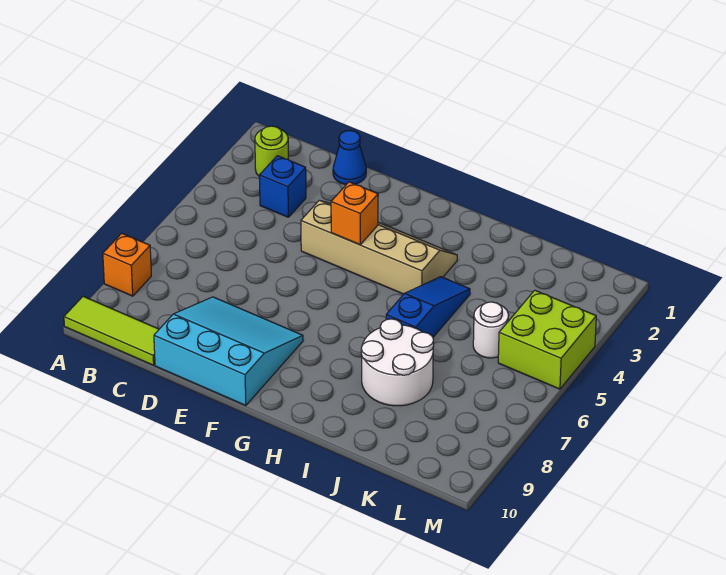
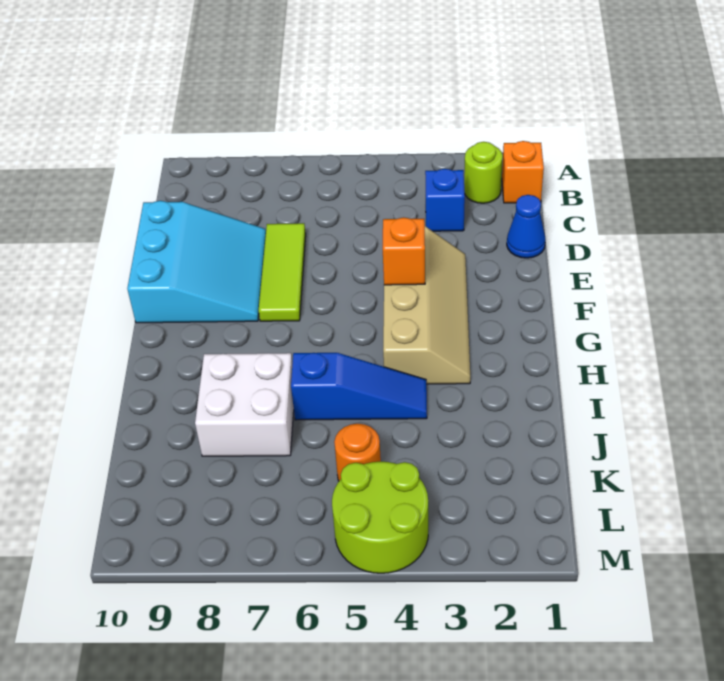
orange brick A8 level 1 -> orange brick B1 level 1
lime tile A10:C10 level 1 -> lime tile D7:F7 level 1
white round brick I7:J8 level 1 -> white brick I7:J8 level 1
white round brick K5 level 1 -> orange round brick K5 level 1
lime brick L4:M5 level 1 -> lime round brick L4:M5 level 1

